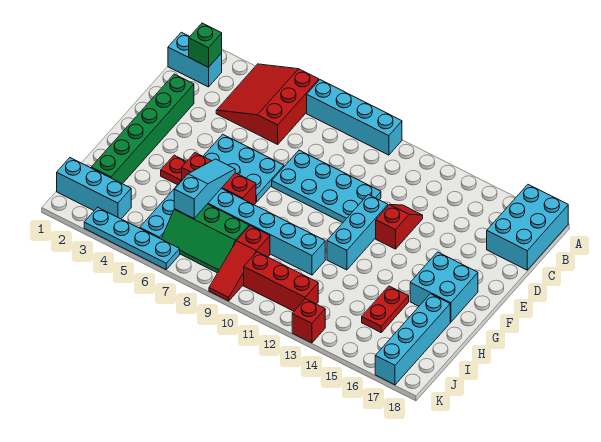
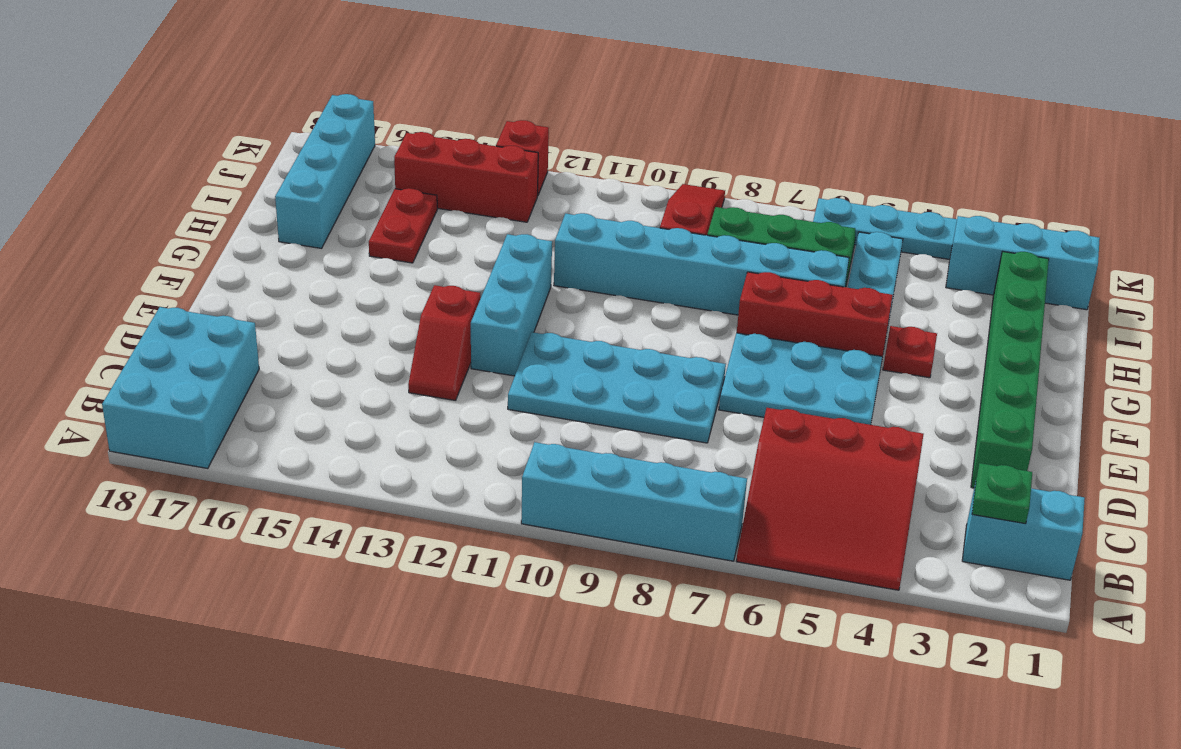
red slope A4:C6 level 1 top 6 -> red slope A4:C6 level 1 top C
green brick B2 level 2 -> green plate B2 level 2
cyan brick F16:G17 level 1 -> none
cyan slope G6:I6 level 2 top I -> none
red brick J10:J12 level 1 -> red brick J13:J15 level 1

